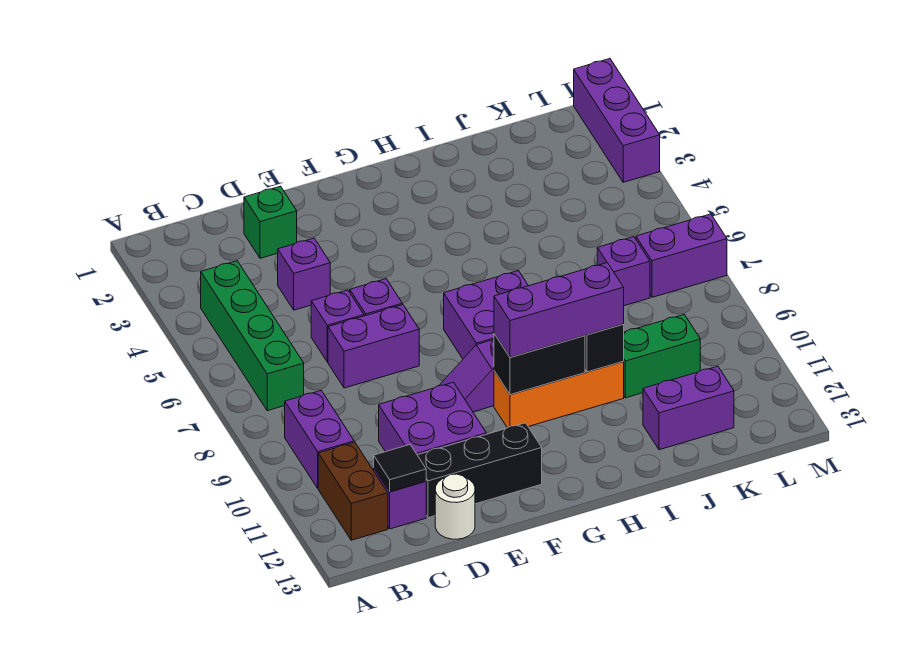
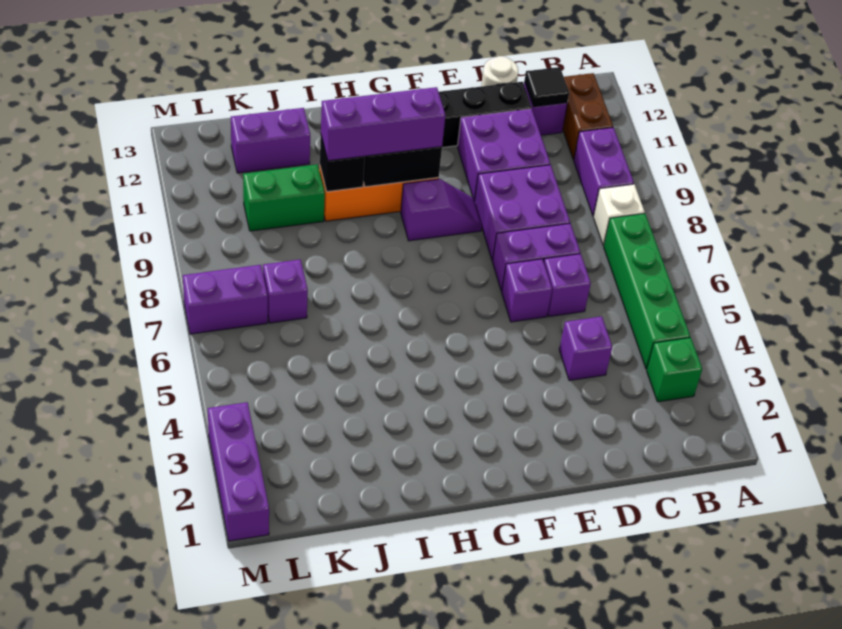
none -> white brick B8 level 1
green brick D2 level 1 -> green brick B3 level 1
purple brick G7:H8 level 1 -> purple brick D8:E9 level 1

